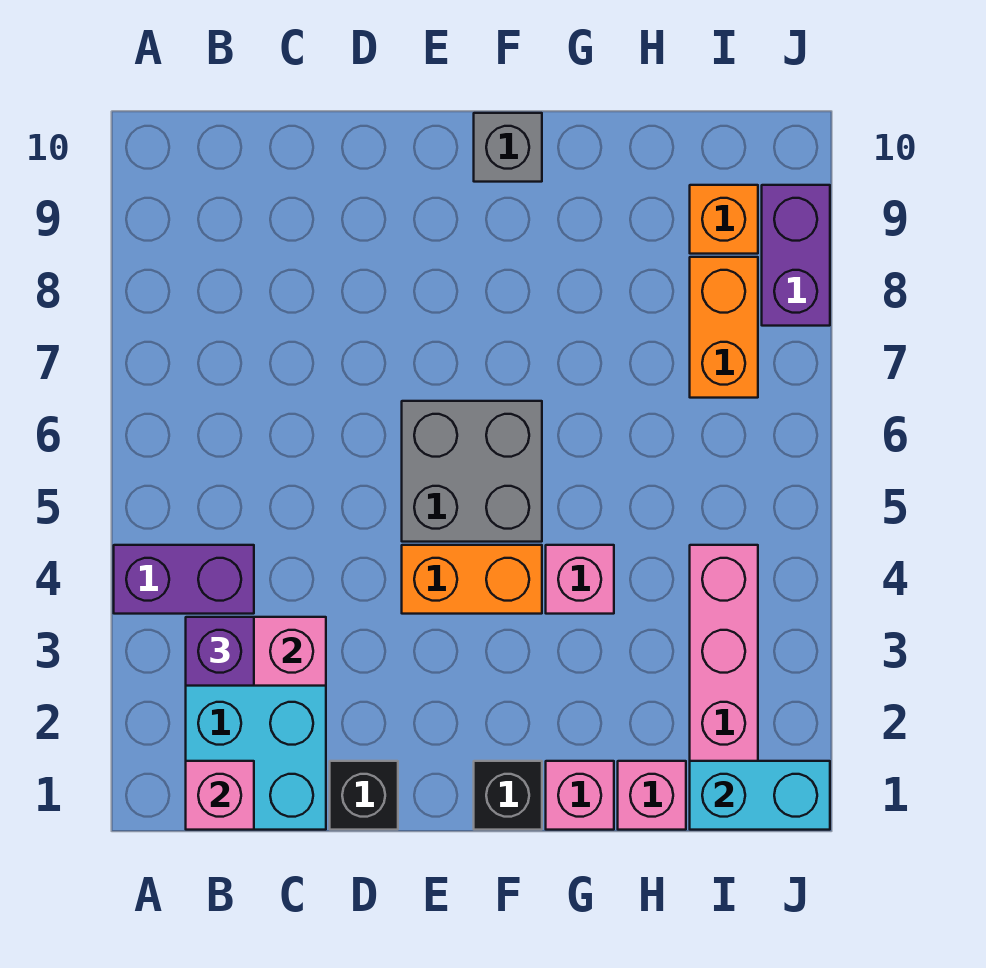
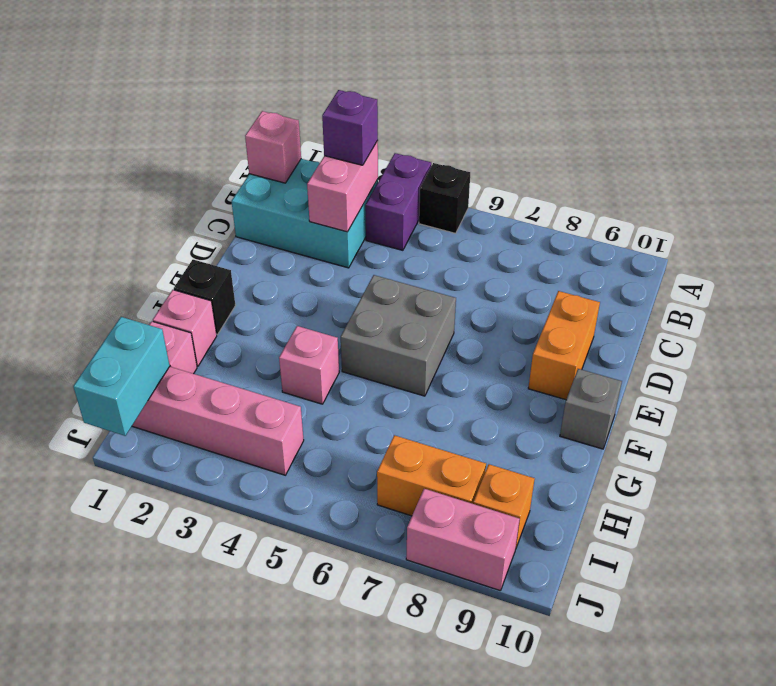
black brick D1 level 1 -> black brick A5 level 1
orange brick E4:F4 level 1 -> orange brick D9:E9 level 1
purple brick J8:J9 level 1 -> pink brick J8:J9 level 1

